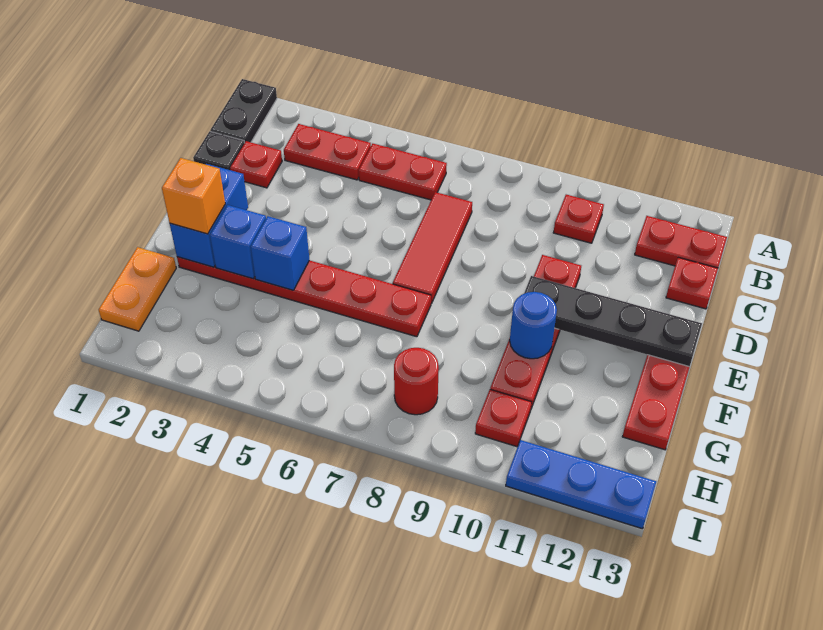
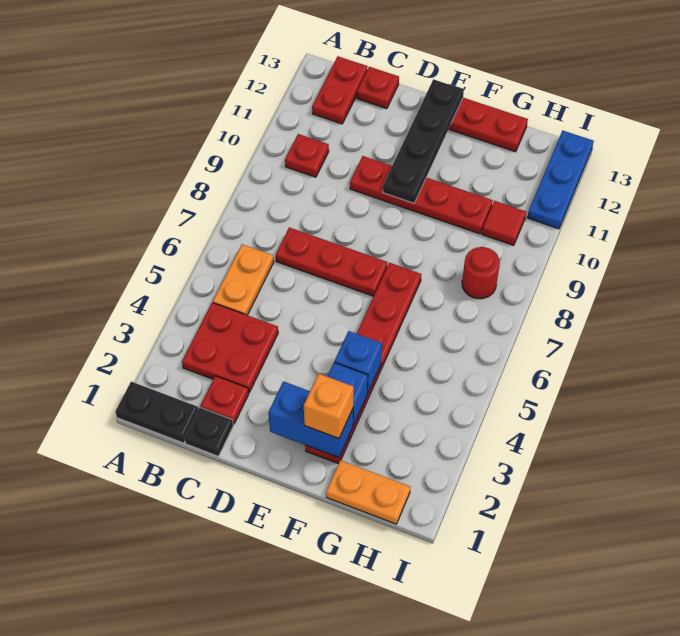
red plate B3:B4 level 1 -> red plate B3:C4 level 1
red plate B5:B6 level 1 -> orange plate B5:B6 level 1
red tile C7:E7 level 1 -> red plate C7:E7 level 1
blue round brick F10 level 2 -> none
red plate H10 level 1 -> red tile H10 level 1

